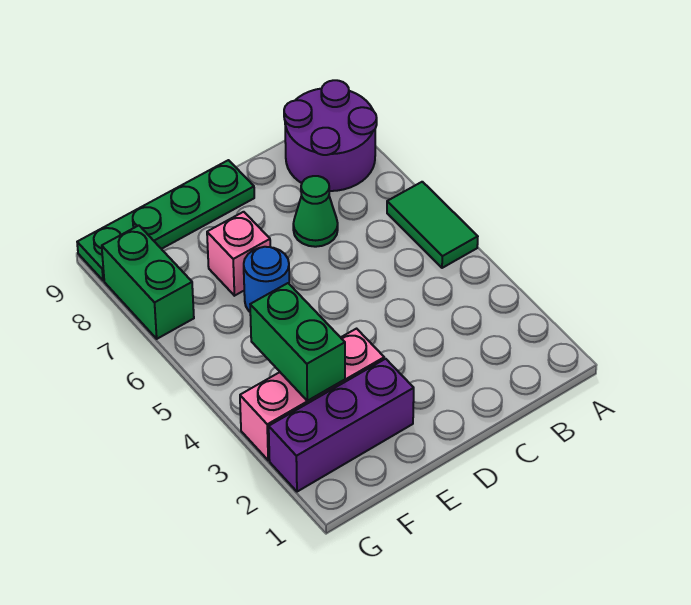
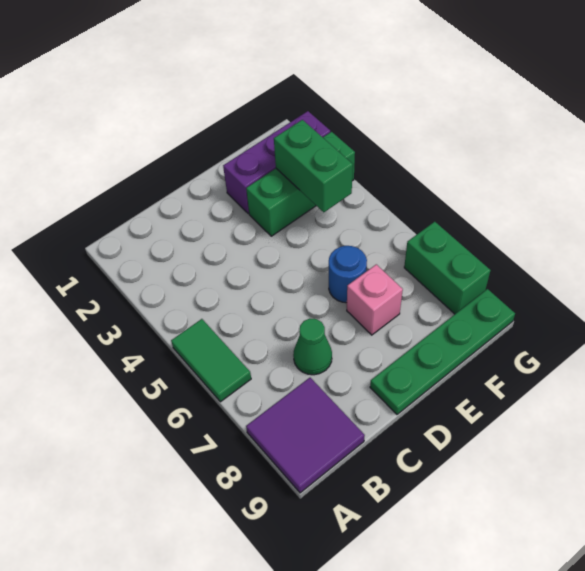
purple round brick A8:B9 level 1 -> purple tile A8:B9 level 1
pink brick E3:G3 level 1 -> green brick E3:G3 level 1

